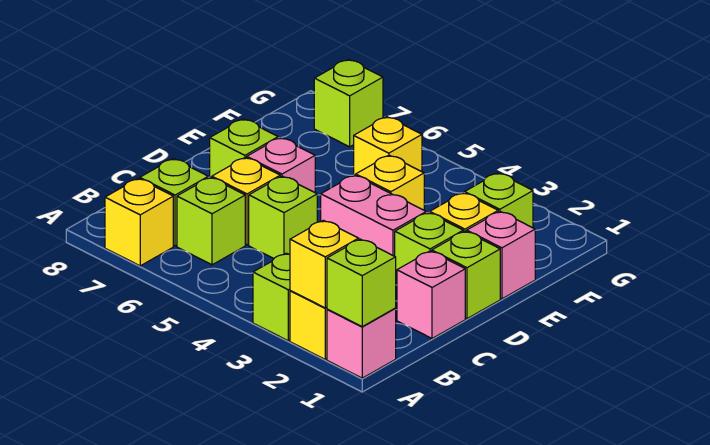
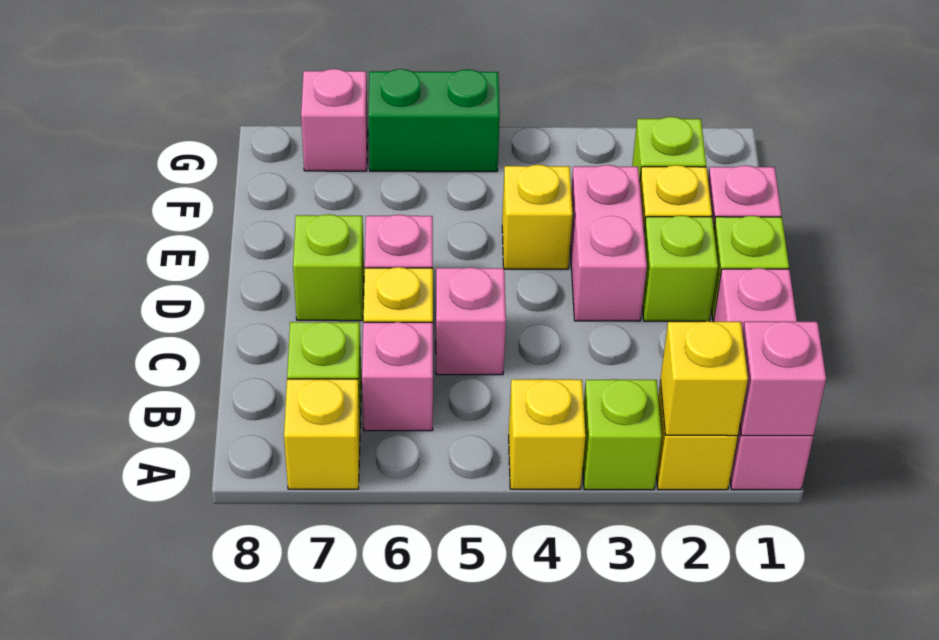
lime brick A1 level 2 -> pink brick A1 level 2
lime brick B6 level 1 -> pink brick B6 level 1
lime brick C5 level 1 -> pink brick C5 level 1
pink brick D3:D4 level 1 -> pink brick D3:E3 level 1
yellow brick F5 level 1 -> yellow brick A4 level 1
none -> green brick G5:G6 level 1
lime brick G7 level 1 -> pink brick G7 level 1

